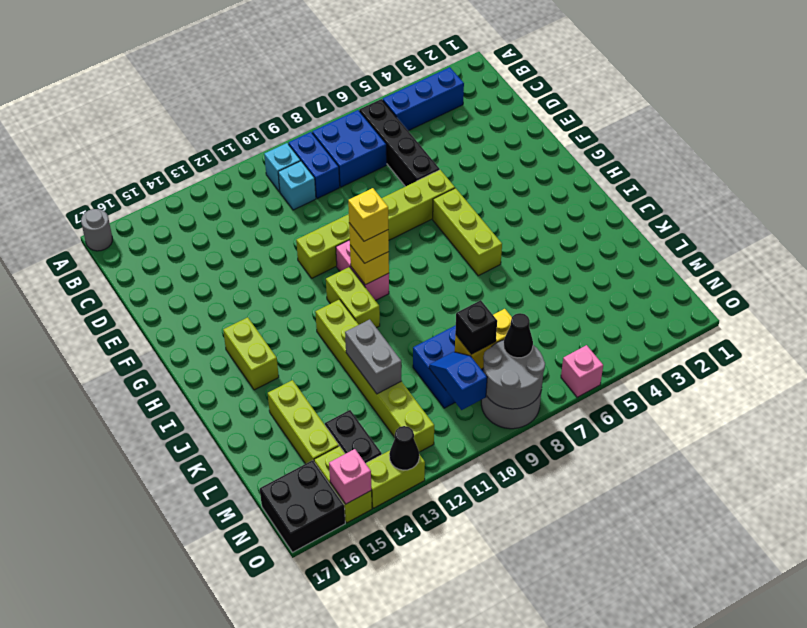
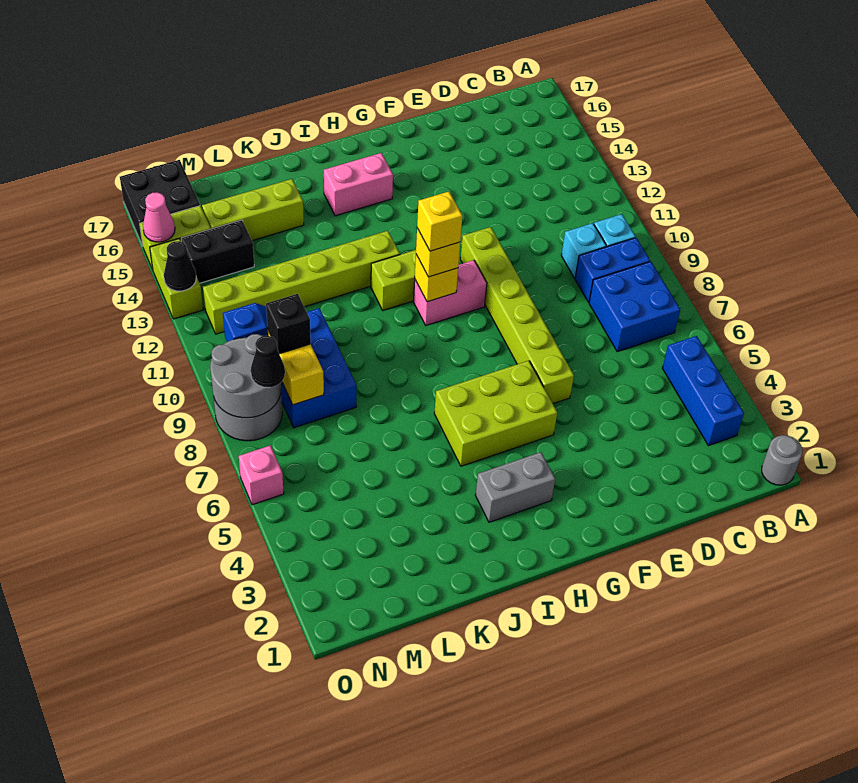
grey round brick A17 level 1 -> grey round brick A1 level 1
black brick B6:E6 level 1 -> none
lime brick G6:I6 level 1 -> lime brick G5:I6 level 1
lime brick H15:I15 level 1 -> pink brick H15:I15 level 1
grey brick K12:L12 level 2 -> grey brick H3:I3 level 1
pink brick O15 level 2 -> pink cone O15 level 2

